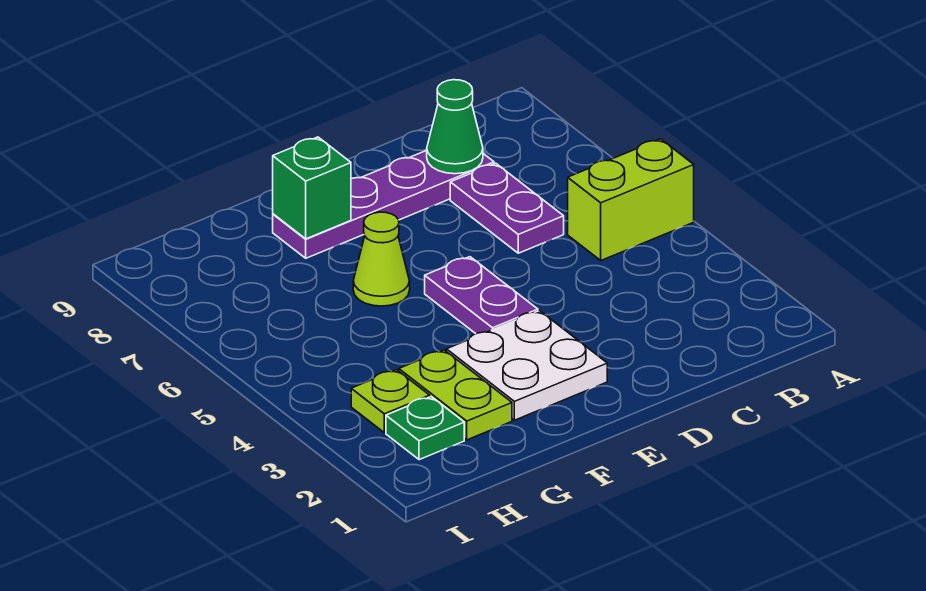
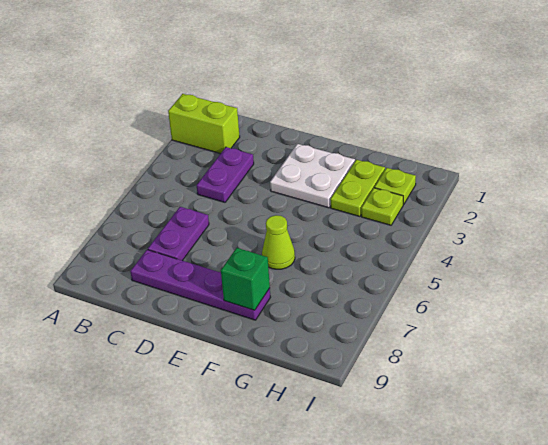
lime brick A5:B5 level 1 -> lime brick A2:B2 level 1
green cone C8 level 2 -> none
purple plate E4:E5 level 1 -> purple plate C3:C4 level 1
green plate H2 level 1 -> lime plate H2 level 1

